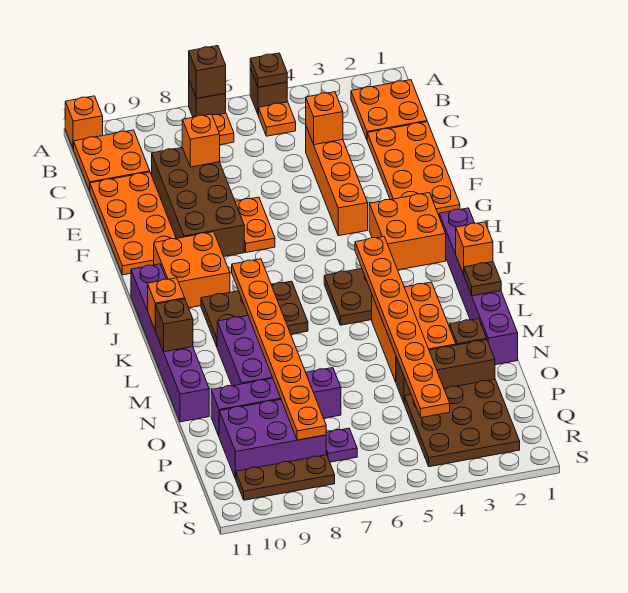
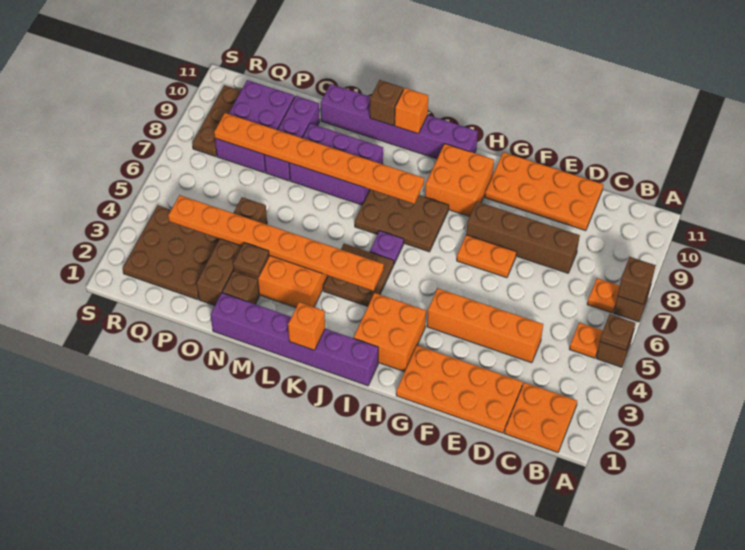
orange brick A11 level 1 -> none
orange plate B10:C11 level 1 -> none
orange brick D4 level 2 -> none
brown brick D8:G9 level 1 -> brown brick D8:G8 level 1
orange brick D8 level 2 -> none
brown plate J7:K9 level 1 -> brown plate I7:K8 level 1
brown plate L1 level 2 -> brown plate N3 level 2
brown brick O2:O4 level 1 -> brown brick O2:O5 level 1
purple brick O7:O10 level 1 -> purple brick O8:O10 level 1
purple plate Q7 level 1 -> purple plate J6 level 1

